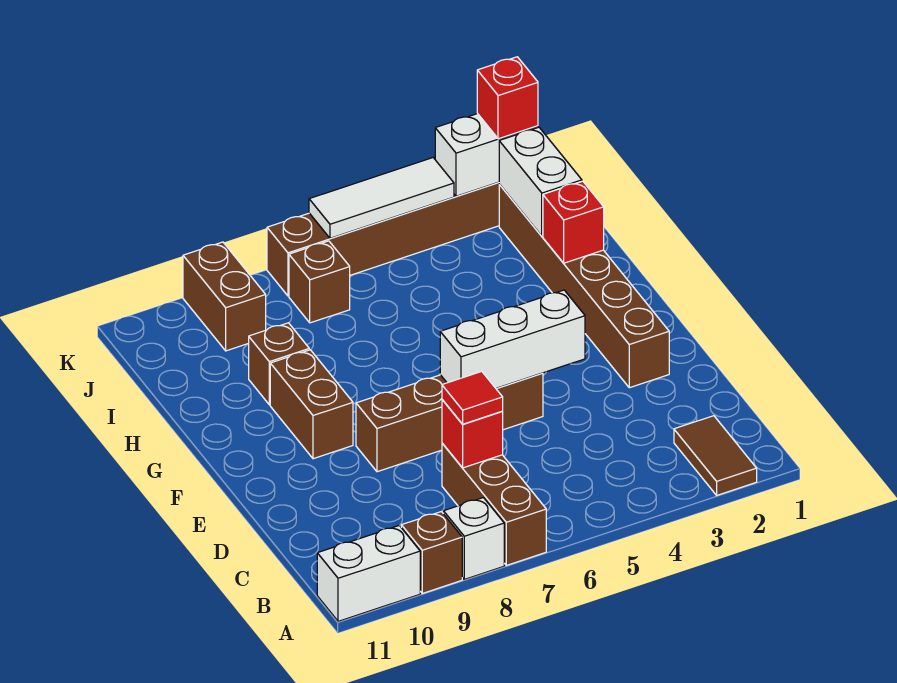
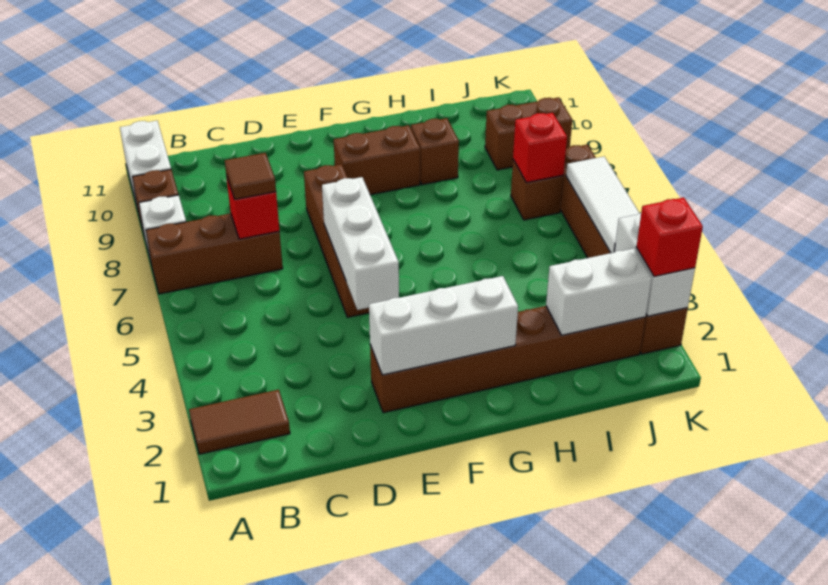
red tile C7 level 3 -> brown tile C7 level 3
none -> white brick E2:G2 level 2
red brick H2 level 2 -> red brick J7 level 2

